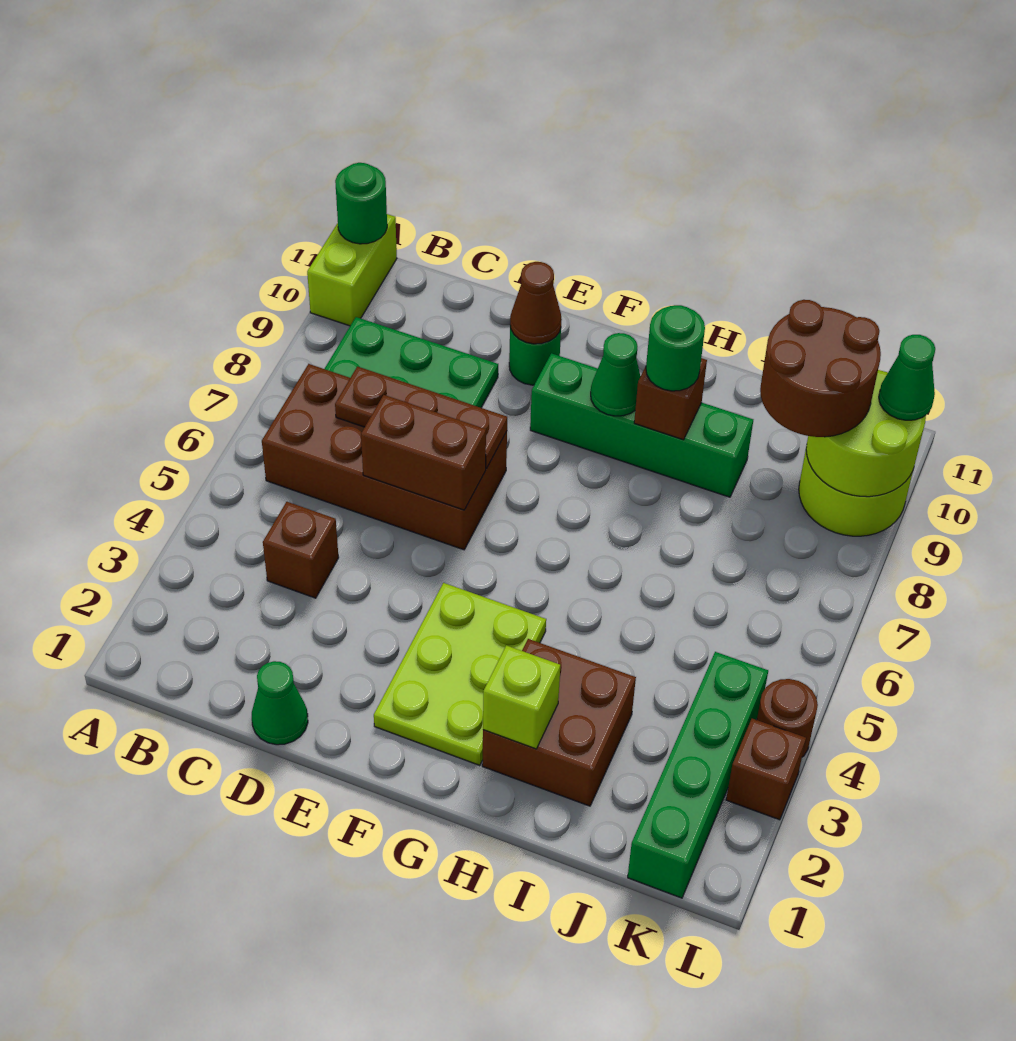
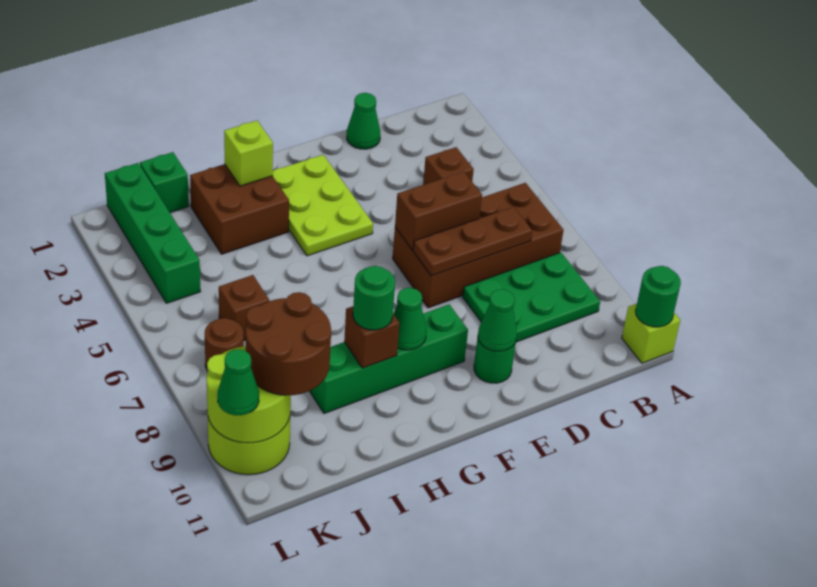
lime brick A10:A11 level 1 -> lime brick A11 level 1
brown cone E10 level 2 -> green cone E10 level 2
none -> green brick J1 level 1
brown brick L3 level 1 -> brown brick J6 level 1
brown round brick L4 level 1 -> brown round brick K7 level 1

